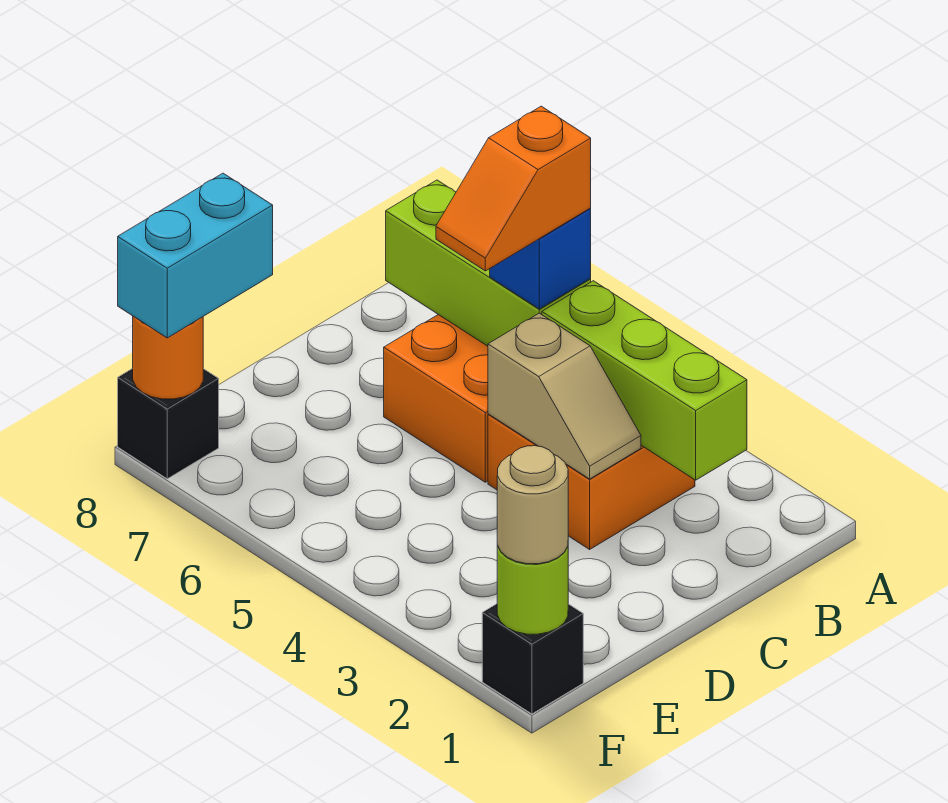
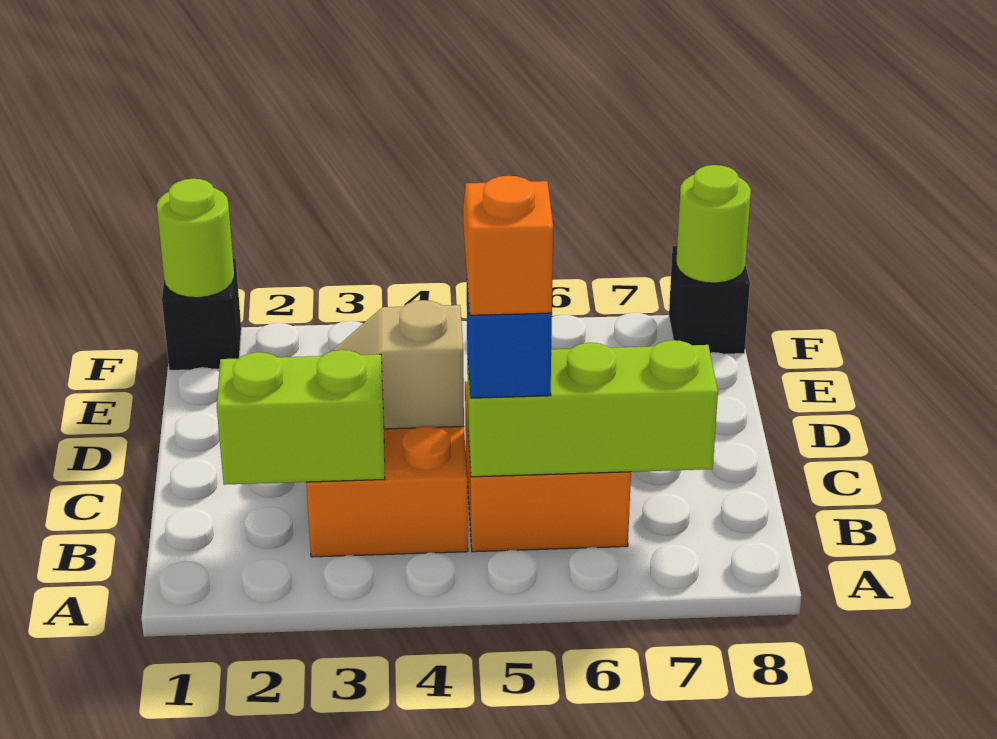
lime brick B2:B4 level 2 -> lime brick B2:B3 level 2
cyan brick E8:F8 level 3 -> none
tan round brick F1 level 3 -> none
orange round brick F8 level 2 -> lime round brick F8 level 2

